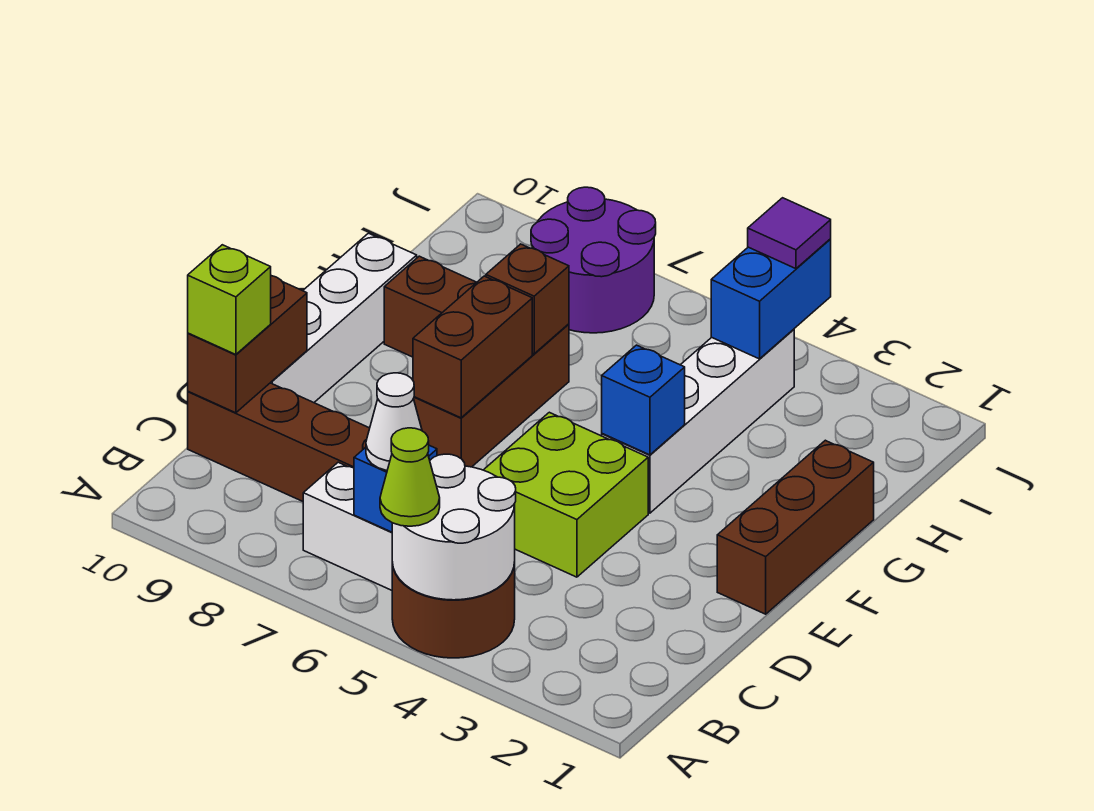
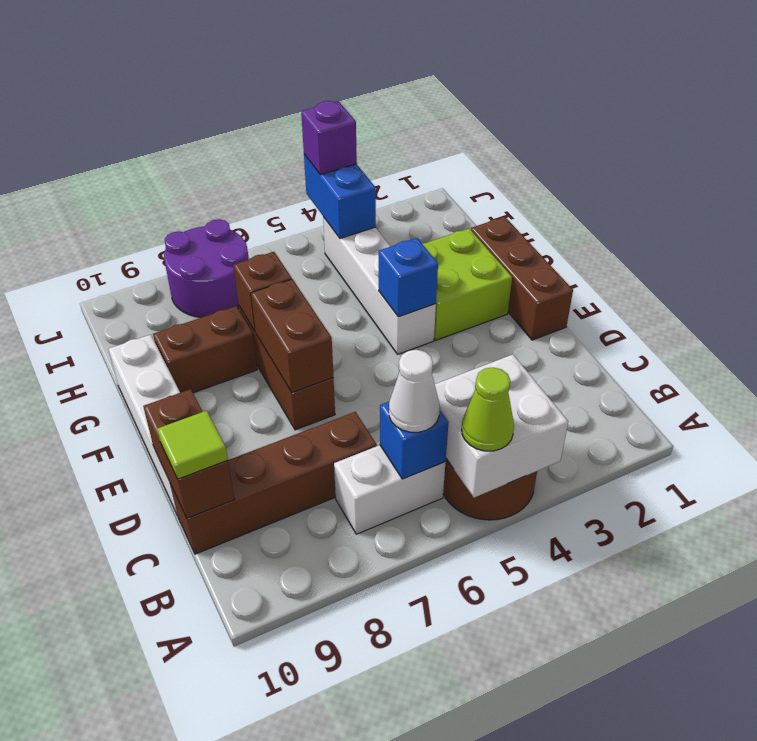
white round brick A4:B5 level 2 -> white brick A4:B5 level 2
lime brick C10 level 3 -> lime tile C10 level 3
lime brick D4:E5 level 1 -> lime brick F2:G3 level 1
purple tile J4 level 3 -> purple brick J4 level 3

